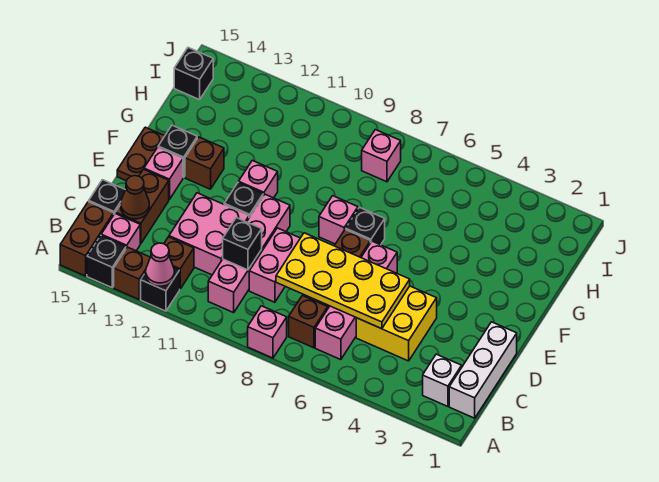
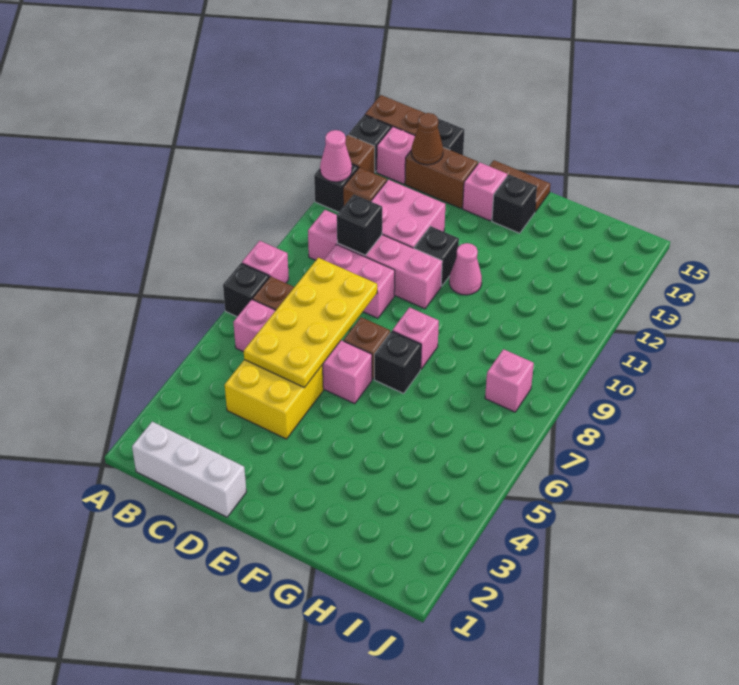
white brick B2 level 1 -> none
pink brick F11 level 1 -> pink cone F11 level 1
brown brick F13 level 1 -> none
black brick I15 level 1 -> black brick A7 level 1

